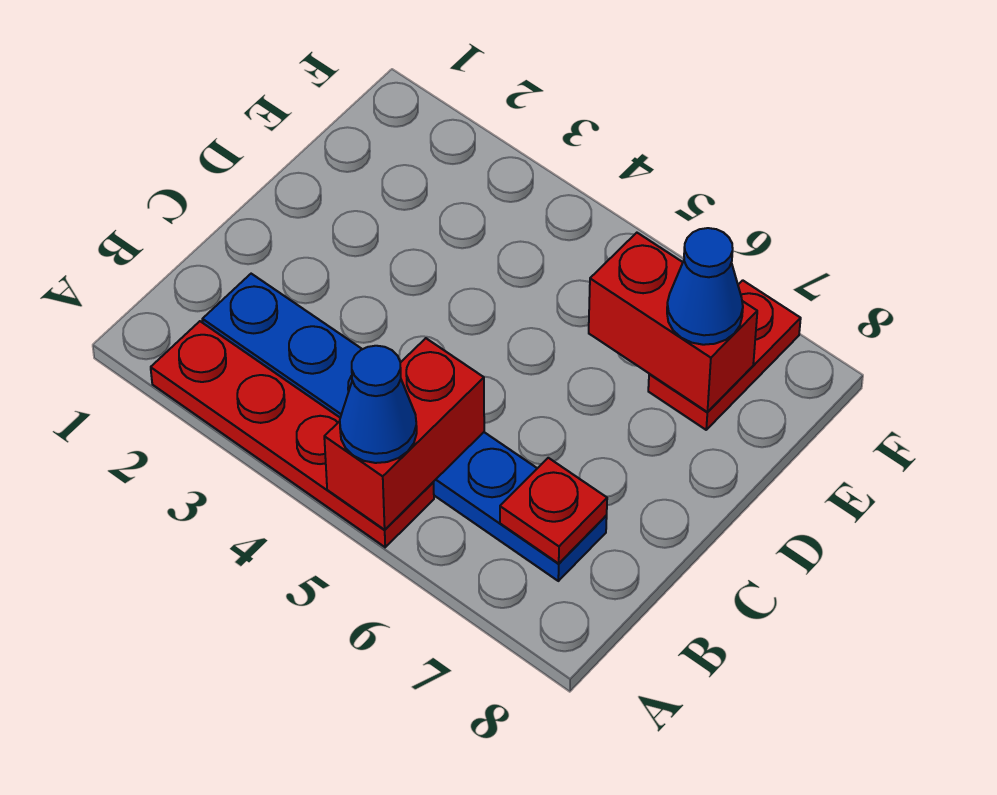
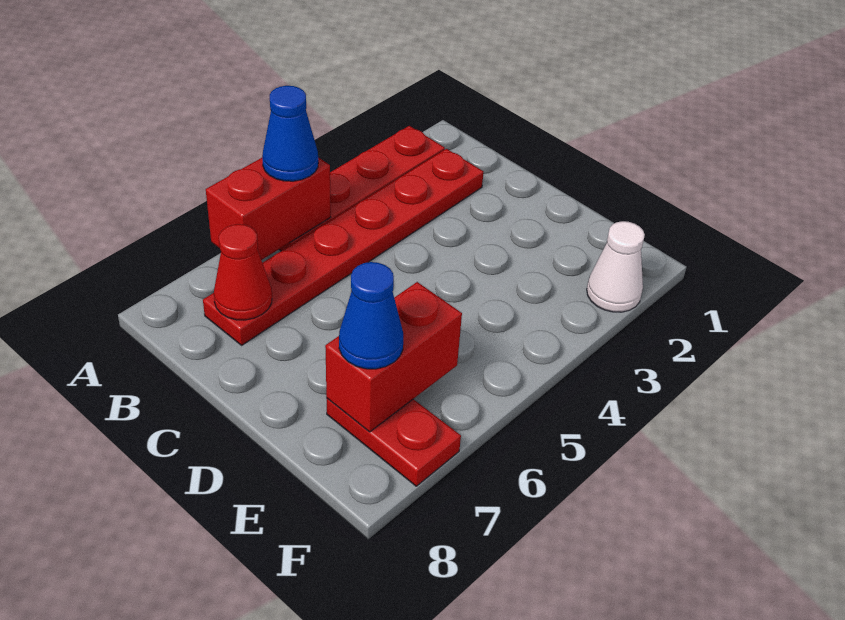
red brick A5:B5 level 2 -> red brick A5:A6 level 2
blue plate B2:B7 level 1 -> red plate B2:B7 level 1
red plate B7 level 2 -> red cone B7 level 2
none -> white cone F2 level 1

